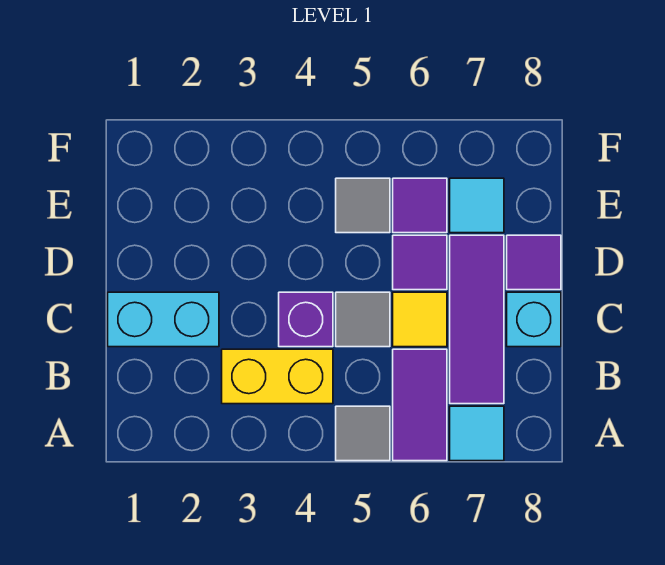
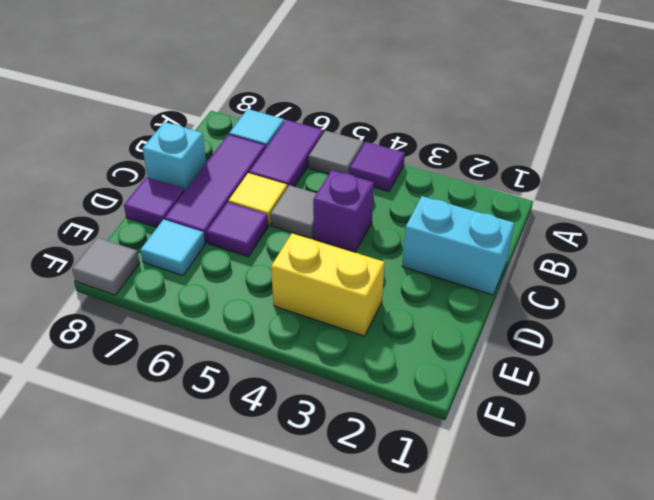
yellow brick B3:B4 level 1 -> yellow brick E3:E4 level 1
grey tile E5 level 1 -> grey tile F8 level 1
purple tile E6 level 1 -> purple tile A4 level 1

